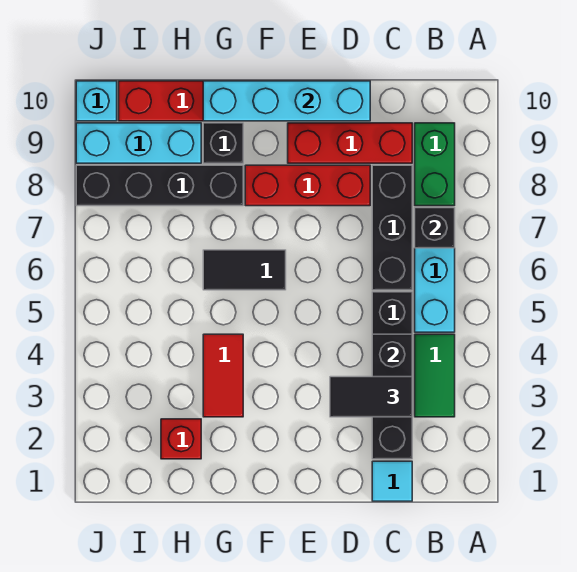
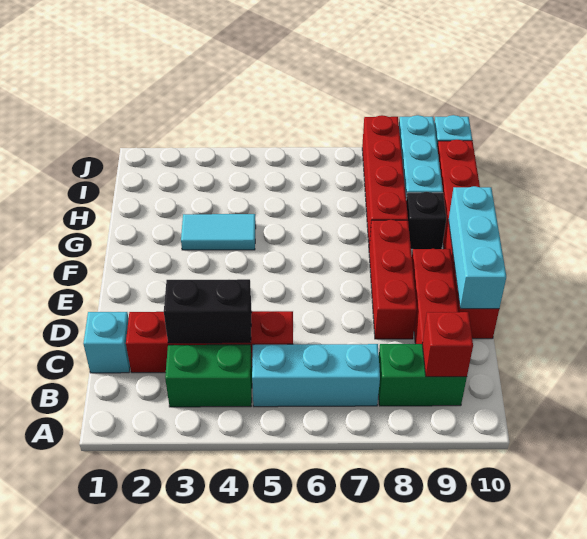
green tile B3:B4 level 1 -> green brick B3:B4 level 1
black brick B7 level 2 -> none
cyan tile C1 level 1 -> cyan brick C1 level 1
black brick C2:C5 level 1 -> red brick C2:C5 level 1
black tile C3:D3 level 3 -> none
black brick C6:C8 level 1 -> none
cyan brick D10:G10 level 2 -> cyan brick D10:F10 level 2
black tile F6:G6 level 1 -> none
red tile G3:G4 level 1 -> cyan tile G3:G4 level 1
black brick G8:J8 level 1 -> red brick G8:J8 level 1
red brick H2 level 1 -> red brick B9 level 2

